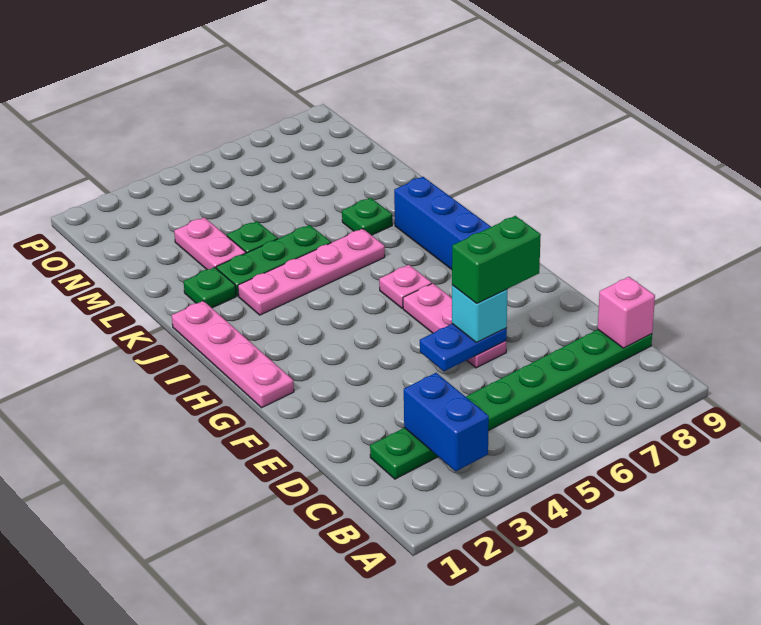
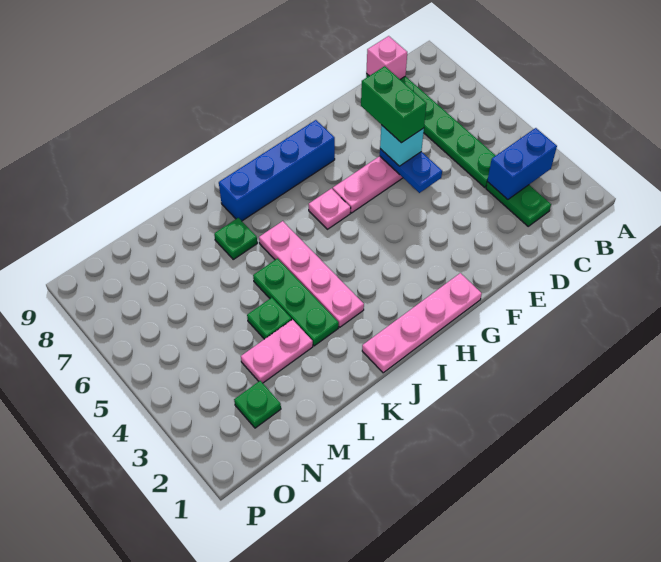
green plate K2 level 1 -> green plate N2 level 1

